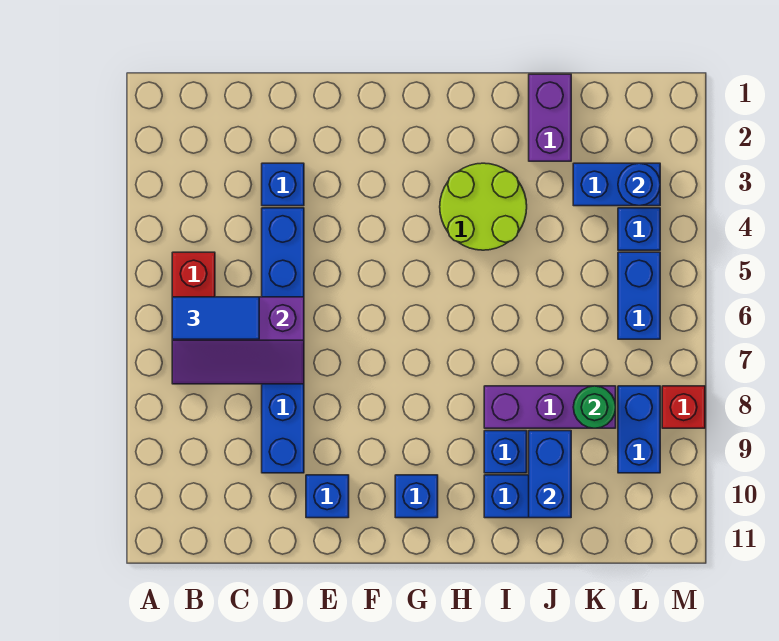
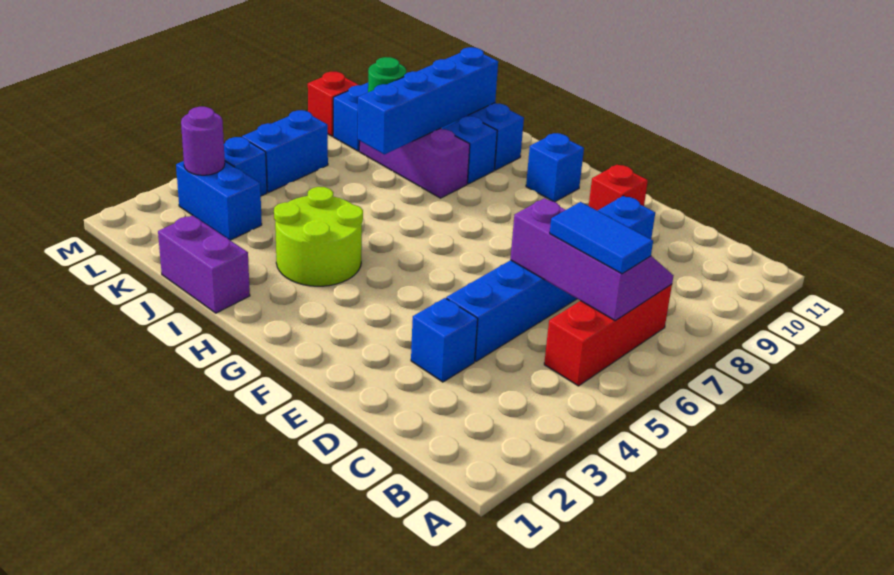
blue brick E10 level 1 -> red brick E10 level 1
purple brick J1:J2 level 1 -> purple brick I1:J1 level 1
blue brick J9:J10 level 2 -> blue brick J7:J10 level 2
blue round brick L3 level 2 -> purple round brick L3 level 2

